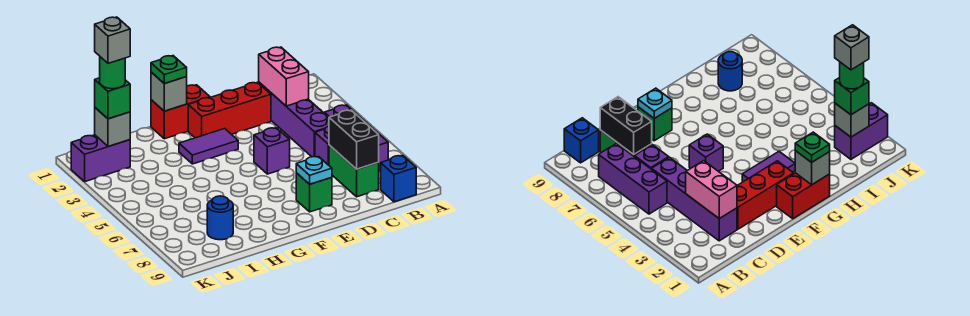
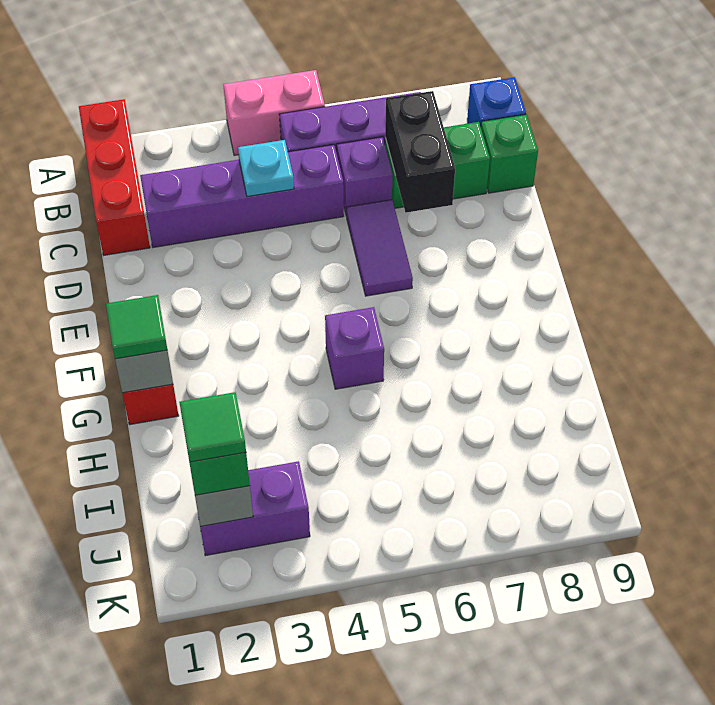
pink brick C2:C3 level 2 -> pink brick A4:A5 level 1
black brick C7:C8 level 2 -> black brick C7:D7 level 2
red brick D2:F2 level 1 -> red brick A1:C1 level 1
purple brick E5 level 1 -> purple brick G5 level 1
green brick E8 level 1 -> green brick C9 level 1
cyan plate E8 level 2 -> cyan plate C4 level 2
purple tile F3:G3 level 1 -> purple tile D6:E6 level 1
green plate G1 level 3 -> green tile G1 level 3
blue round brick I8 level 1 -> none
purple brick J2:K2 level 1 -> purple brick J2:J3 level 1
green round brick J2 level 4 -> green tile J2 level 4
grey brick J2 level 5 -> none

